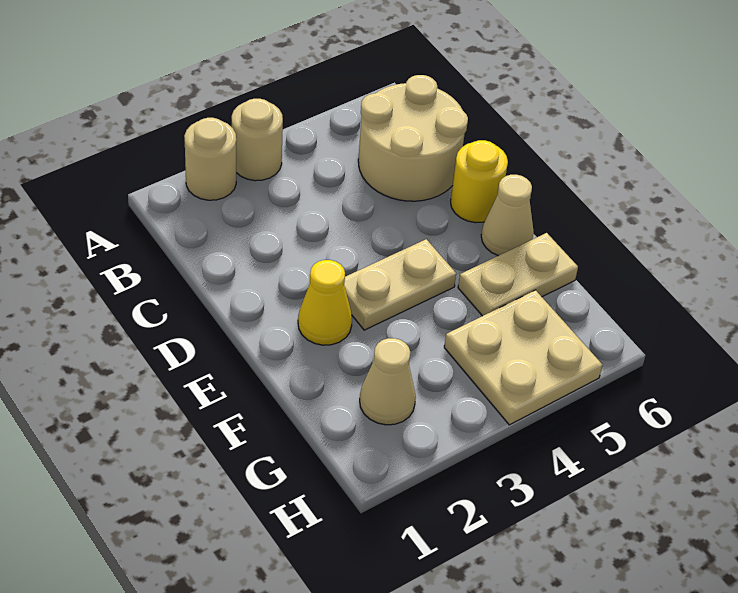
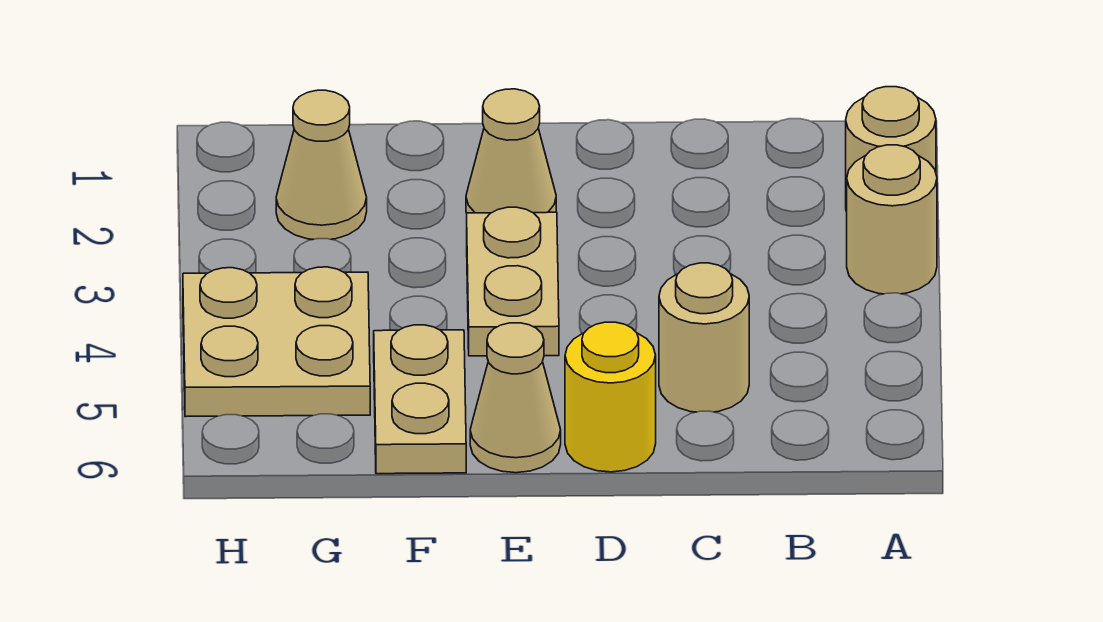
tan round brick B5:C6 level 1 -> tan round brick C5 level 1
yellow cone E2 level 1 -> tan cone E2 level 1

